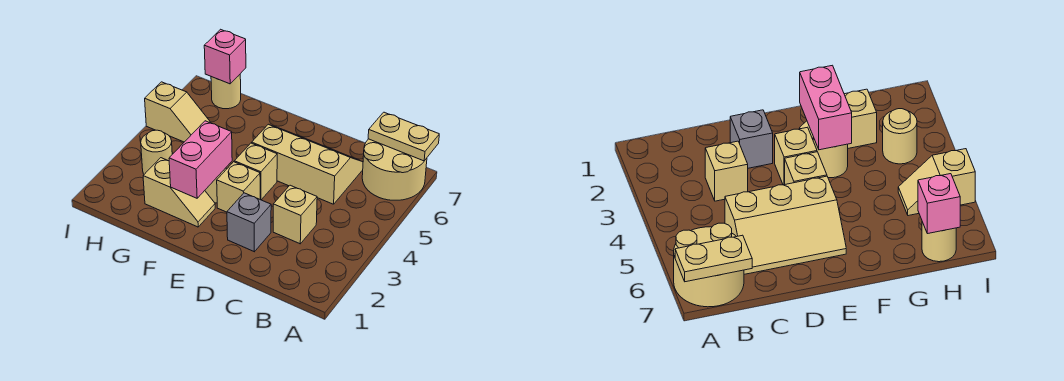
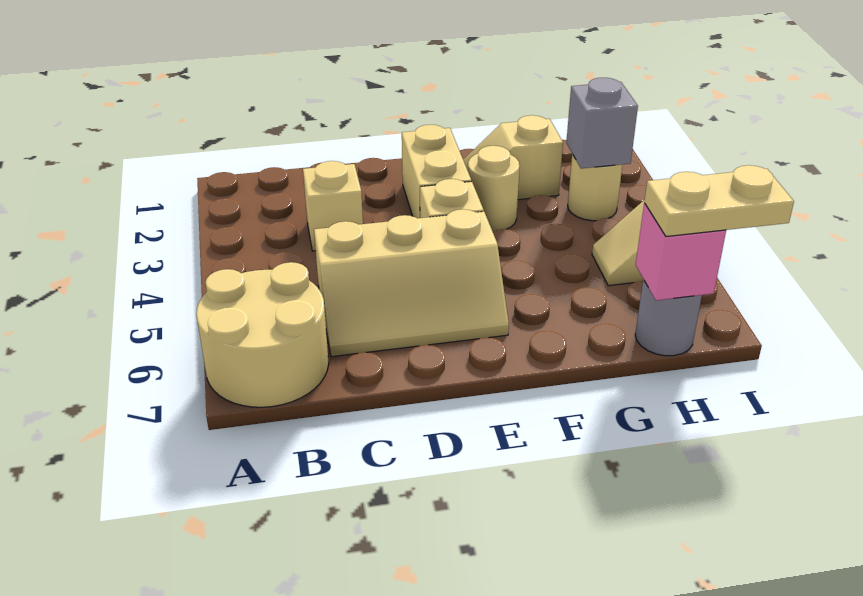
tan plate A7:B7 level 2 -> tan plate H7:I7 level 3
grey brick D2 level 1 -> grey brick H3 level 2
tan brick E3 level 1 -> tan brick E2:E3 level 1
pink brick F2:F3 level 2 -> none
tan round brick H7 level 1 -> grey round brick H7 level 1

